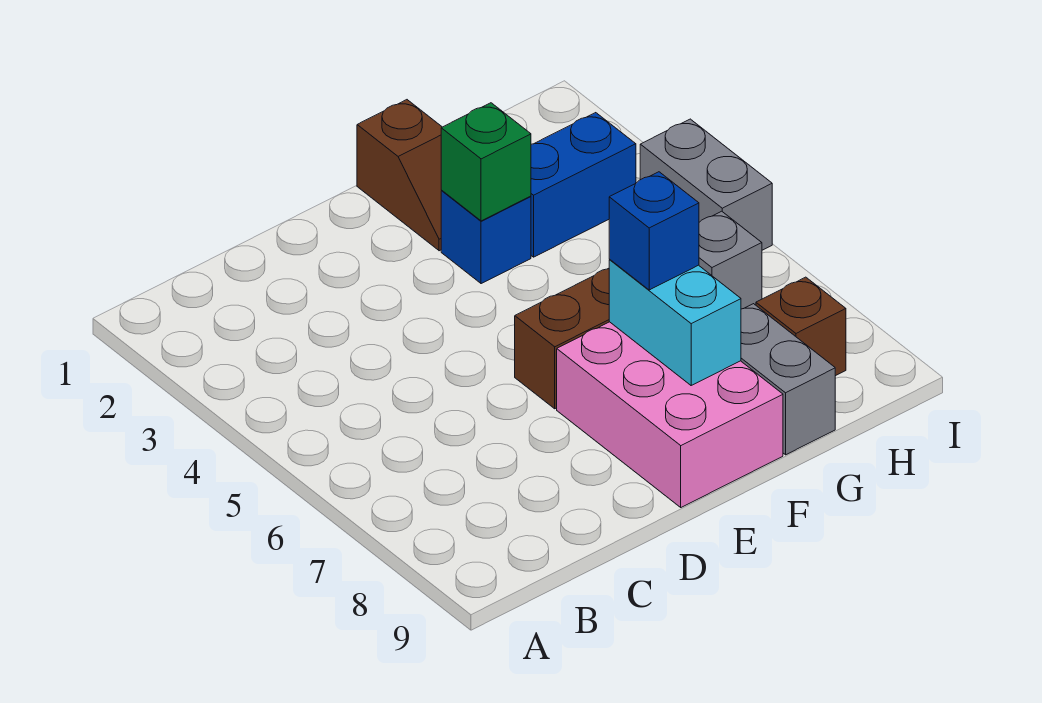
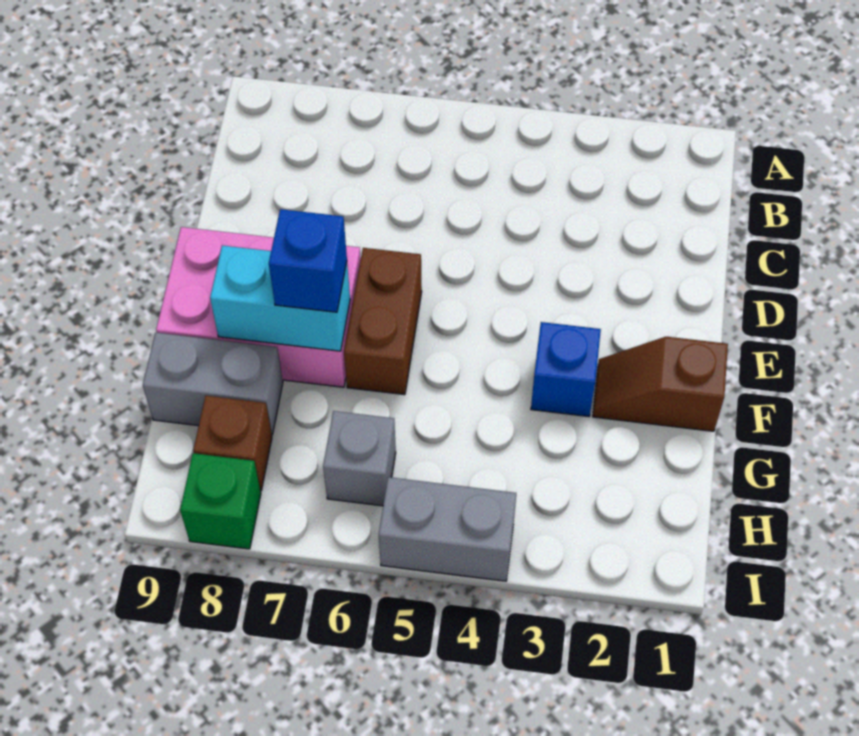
green brick F3 level 2 -> green brick I8 level 1
blue brick G3:H3 level 1 -> none

